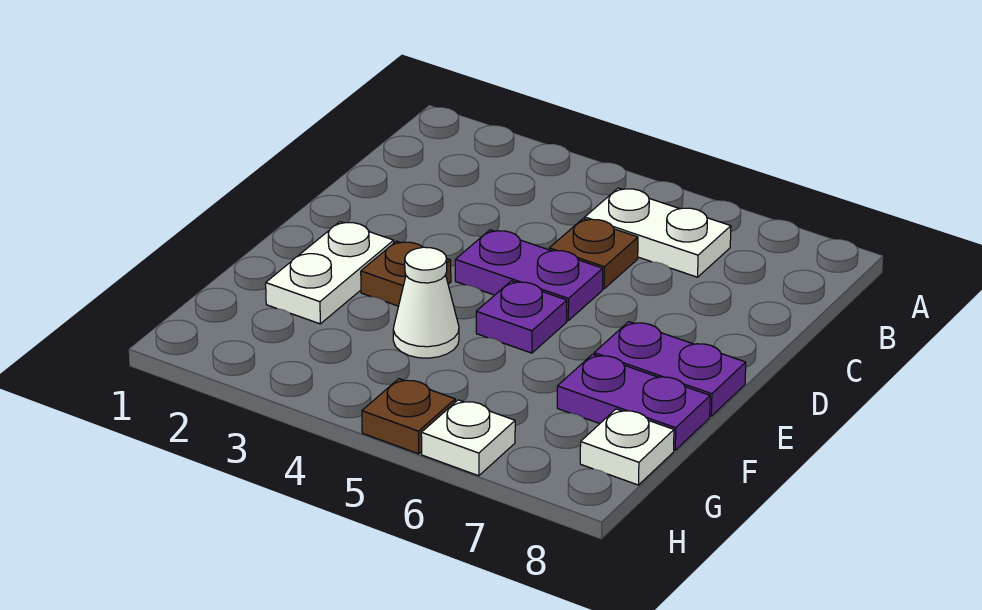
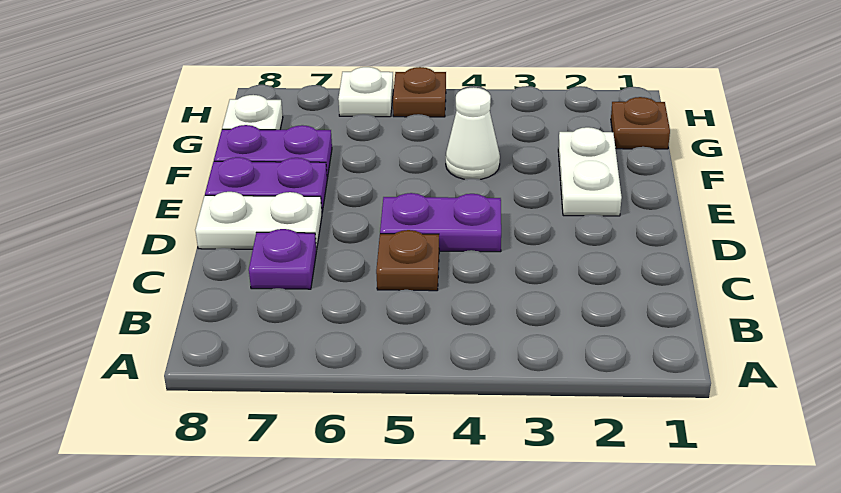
white plate B5:B6 level 1 -> white plate D7:D8 level 1
brown plate E3 level 1 -> brown plate G1 level 1
purple plate E5 level 1 -> purple plate C7 level 1

